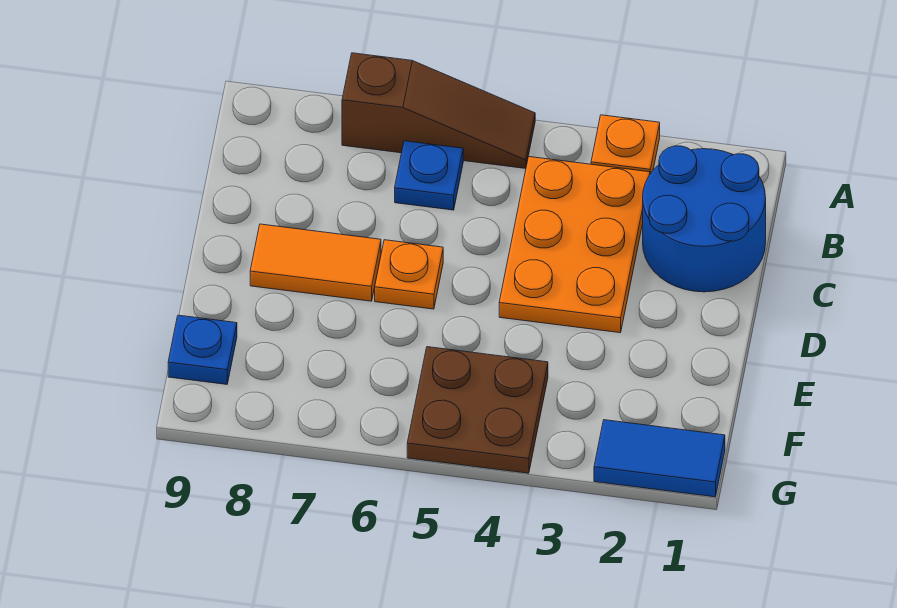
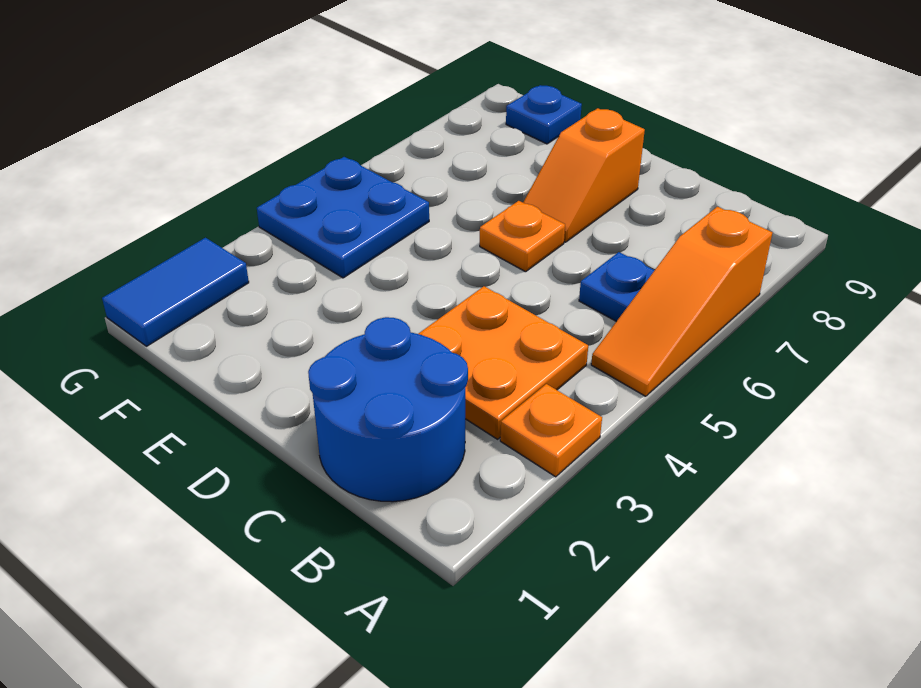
brown slope A5:A7 level 1 top 7 -> orange slope A5:A7 level 1 top 7
orange plate B3:D4 level 1 -> orange plate B3:C4 level 1
orange tile D7:D8 level 1 -> orange slope D7:D8 level 1 top 8
brown plate F4:G5 level 1 -> blue plate F4:G5 level 1

